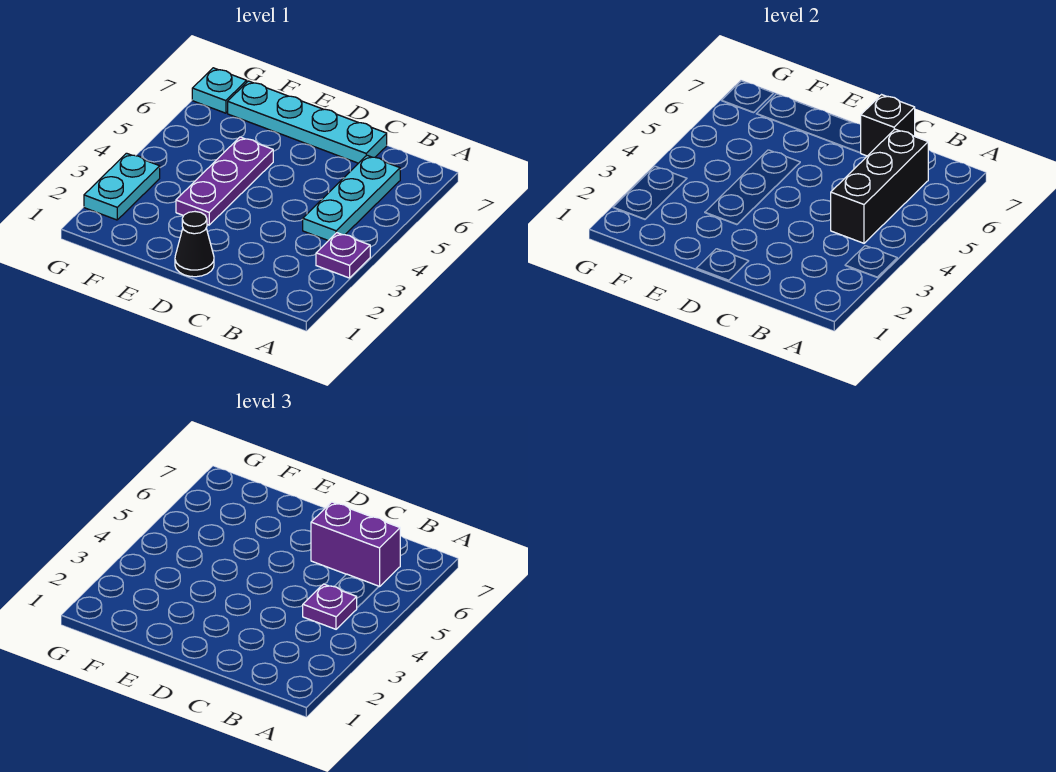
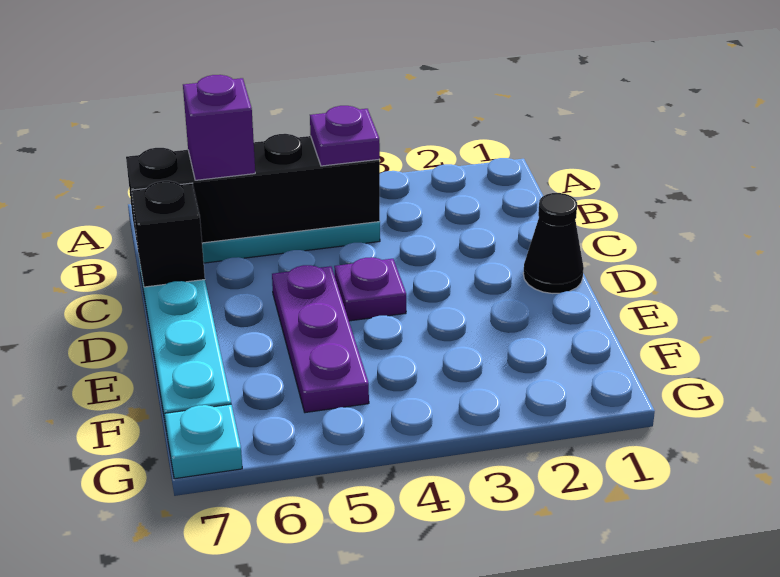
purple plate A3 level 1 -> purple plate D4 level 1
black brick B4:B6 level 2 -> black brick B4:B7 level 2
purple brick B6:C6 level 3 -> purple brick B6 level 3
purple plate E3:E5 level 1 -> purple plate D5:F5 level 1
cyan plate G2:G3 level 1 -> none

